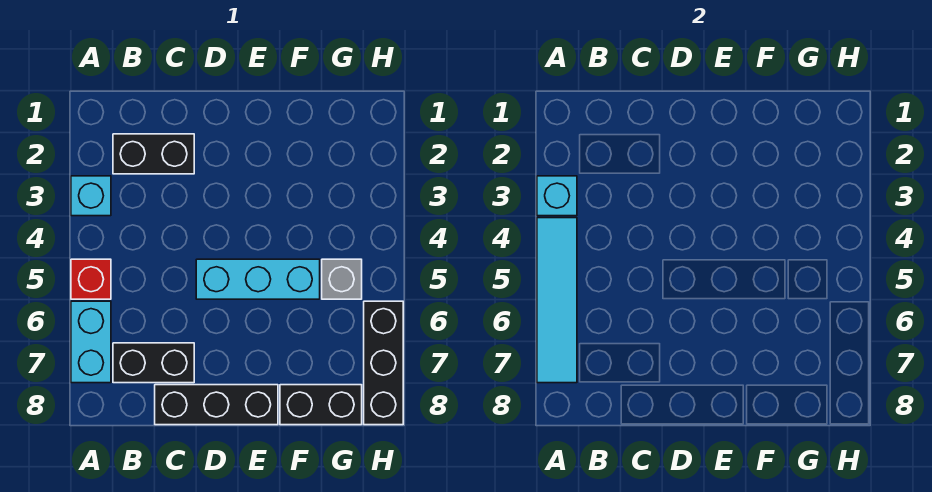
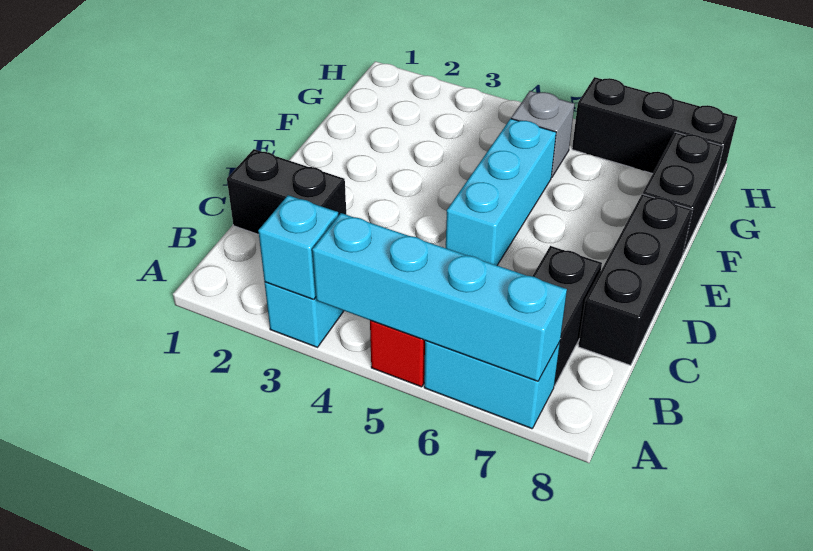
cyan tile A4:A7 level 2 -> cyan brick A4:A7 level 2
black brick B2:C2 level 1 -> black brick C1:C2 level 1

